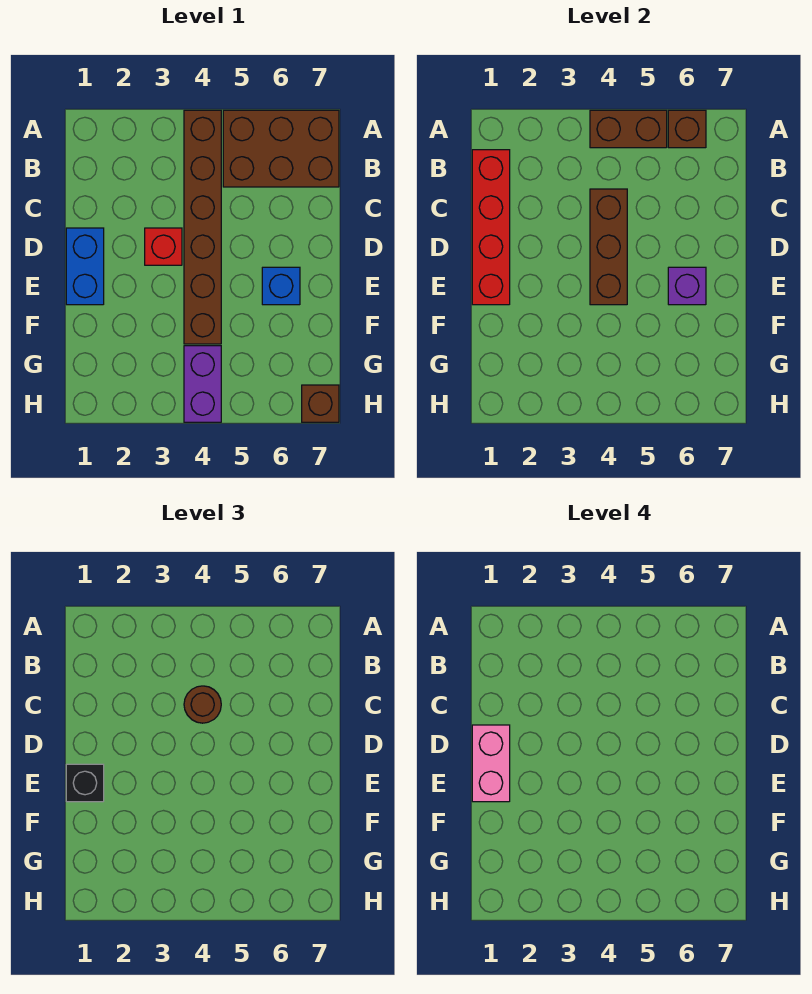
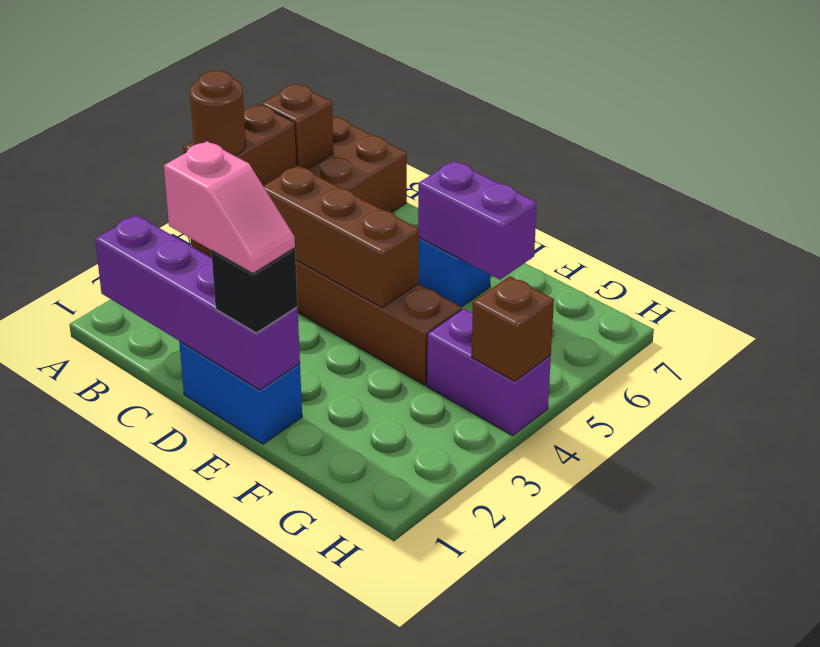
red brick B1:E1 level 2 -> purple brick B1:E1 level 2
brown round brick C4 level 3 -> brown round brick A4 level 3
pink brick D1:E1 level 4 -> pink slope D1:E1 level 4 top D
red brick D3 level 1 -> none
purple brick E6 level 2 -> purple brick E6:F6 level 2
brown brick H7 level 1 -> brown brick H4 level 2

